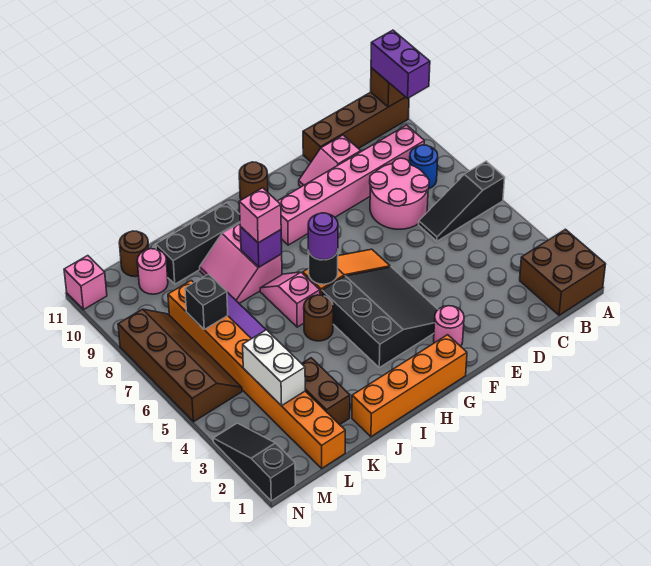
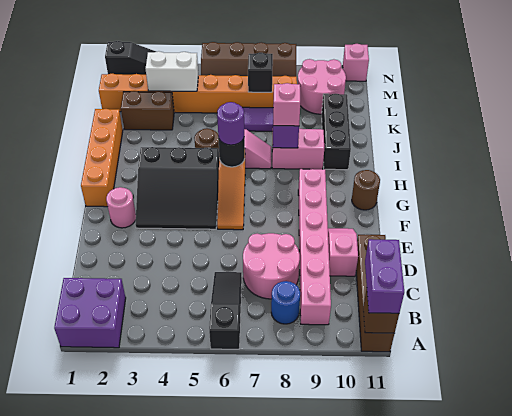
brown brick A1:B2 level 1 -> purple brick A1:B2 level 1
purple brick A10:A11 level 3 -> purple brick A11:B11 level 3
pink round brick L10 level 1 -> pink round brick L9:M10 level 1
brown round brick L11 level 1 -> none

